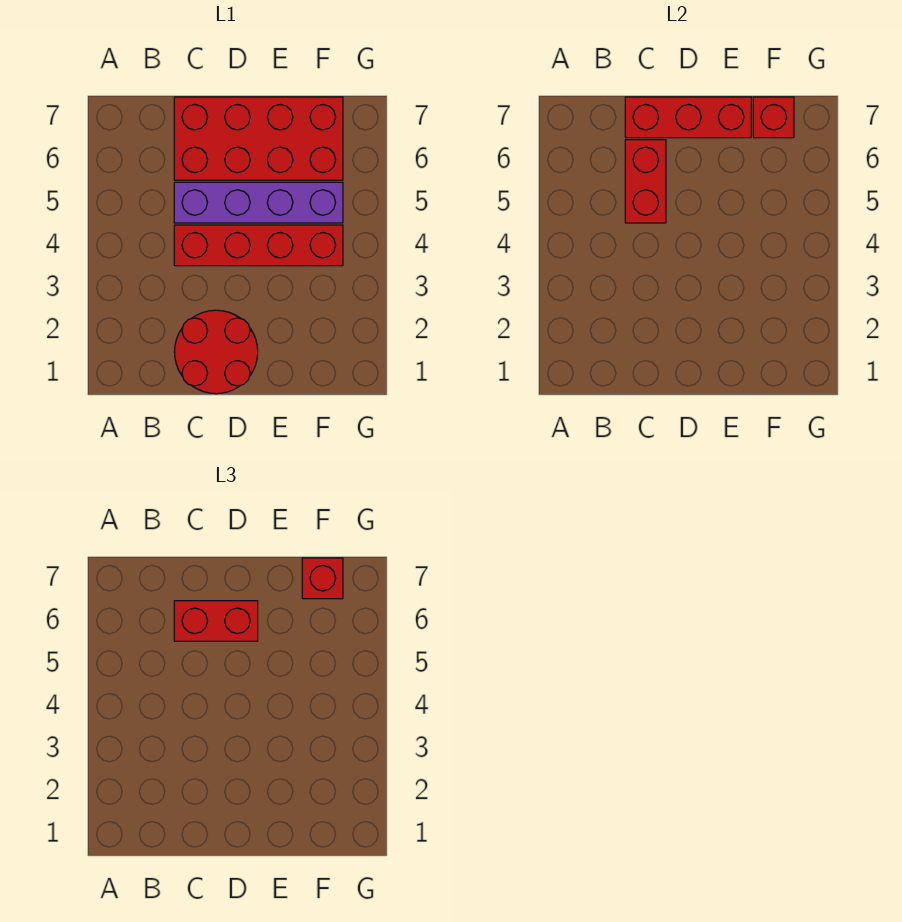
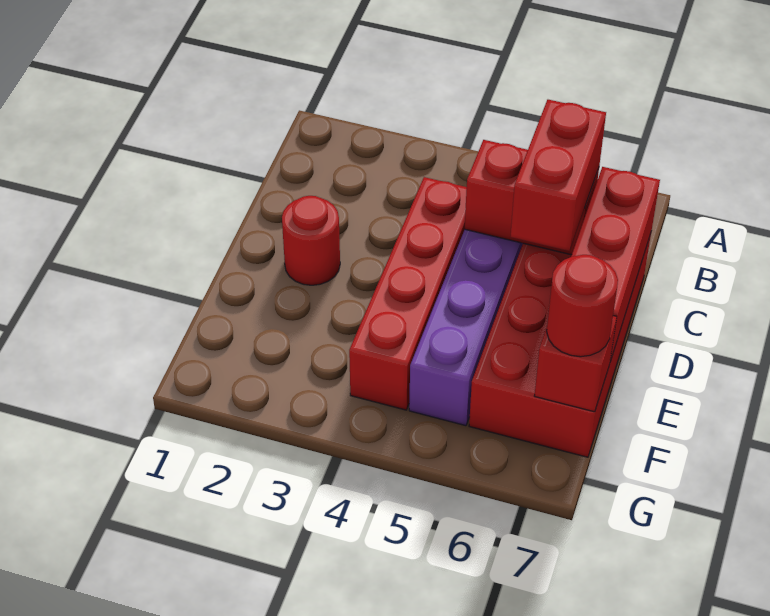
red round brick C1:D2 level 1 -> red round brick D2 level 1
red brick F7 level 3 -> red round brick F7 level 3

